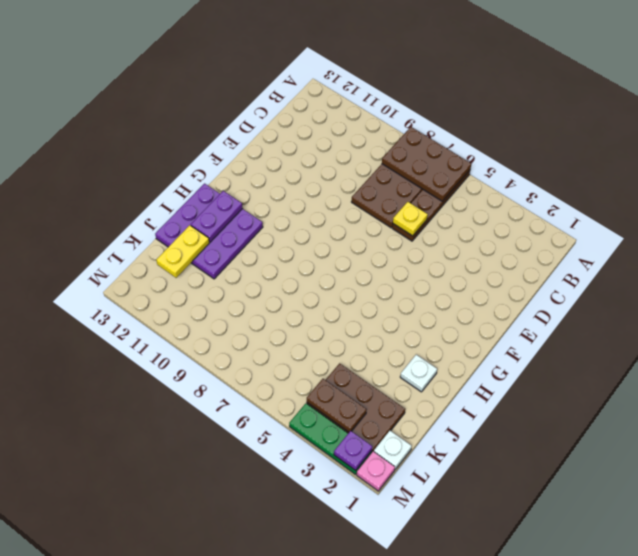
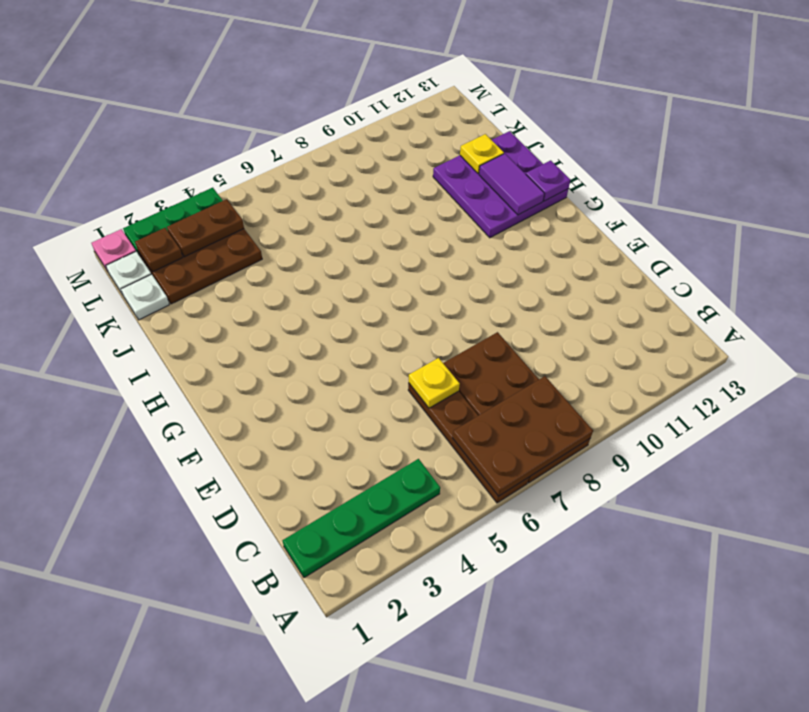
none -> green plate B1:B4 level 1
purple plate H12:I12 level 2 -> purple tile H12:I12 level 2
white plate I2 level 1 -> white plate K1 level 1
yellow plate J12:K12 level 2 -> yellow plate J12 level 2
none -> brown plate L2 level 2
purple plate M2 level 2 -> purple plate H13 level 2

